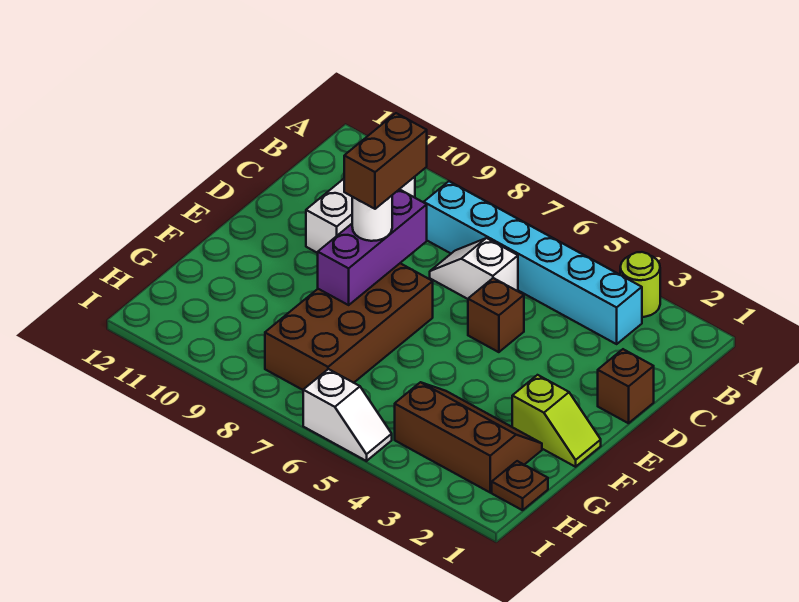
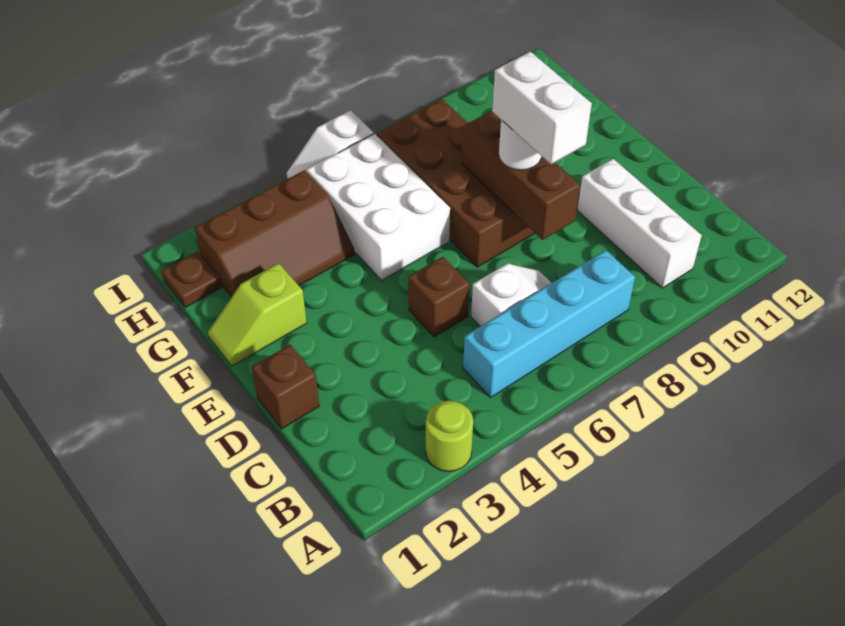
cyan brick B3:B8 level 1 -> cyan brick B5:B8 level 1
purple brick D8:F8 level 2 -> brown brick D8:F8 level 2
brown brick D8:E8 level 4 -> white brick D8:E8 level 4
none -> white brick F5:H6 level 1

